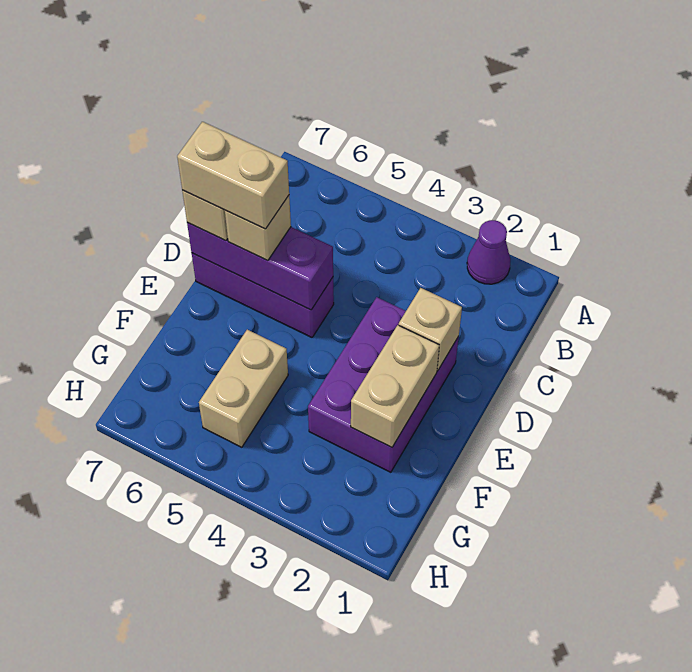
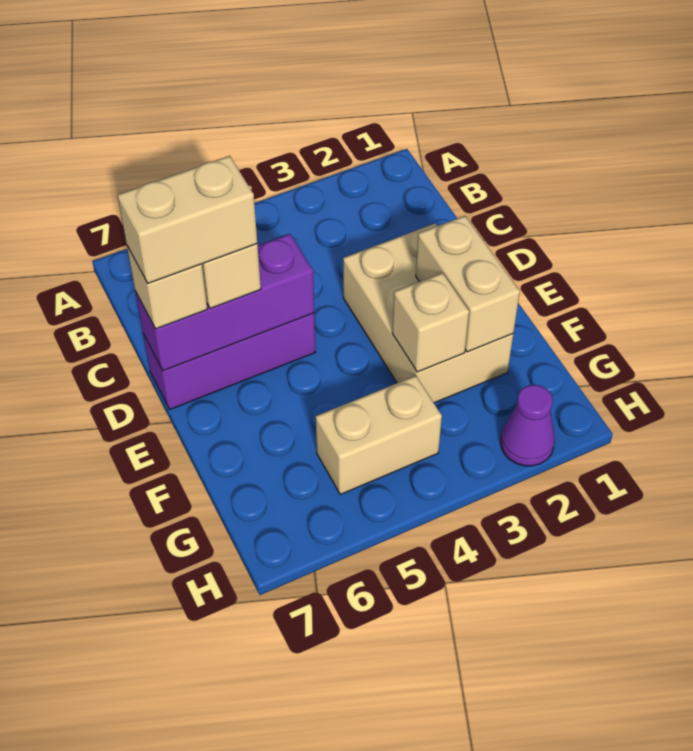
purple cone A2 level 1 -> purple cone H2 level 1
purple brick D2:F3 level 1 -> tan brick D2:F3 level 1
tan brick D2 level 2 -> tan brick F3 level 2
tan brick F5:G5 level 1 -> tan brick G4:G5 level 1

